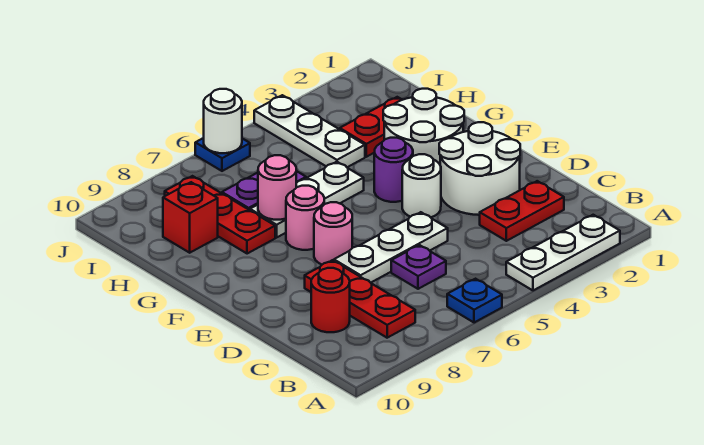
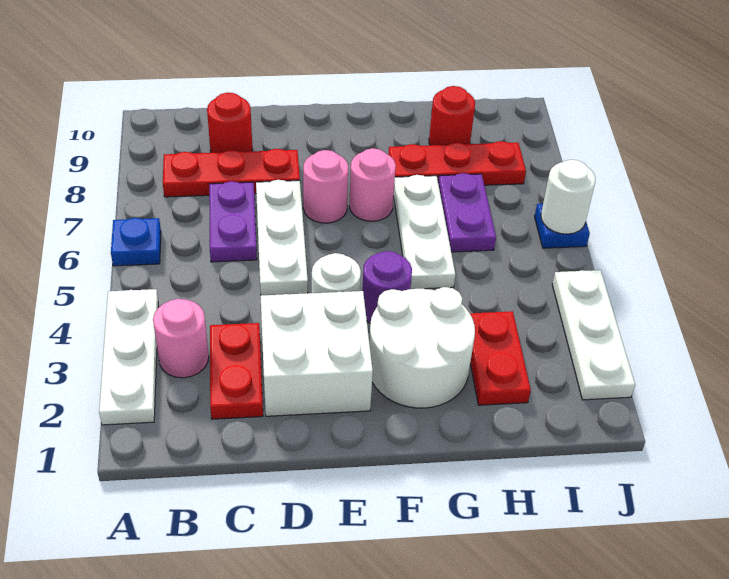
purple plate C6 level 1 -> purple plate C6:C7 level 1
white round brick D2:E3 level 1 -> white brick D2:E3 level 1
pink round brick G7 level 2 -> pink round brick B3 level 1
white plate H4:J4 level 1 -> white plate J2:J4 level 1
red brick H9 level 1 -> red round brick H9 level 1

